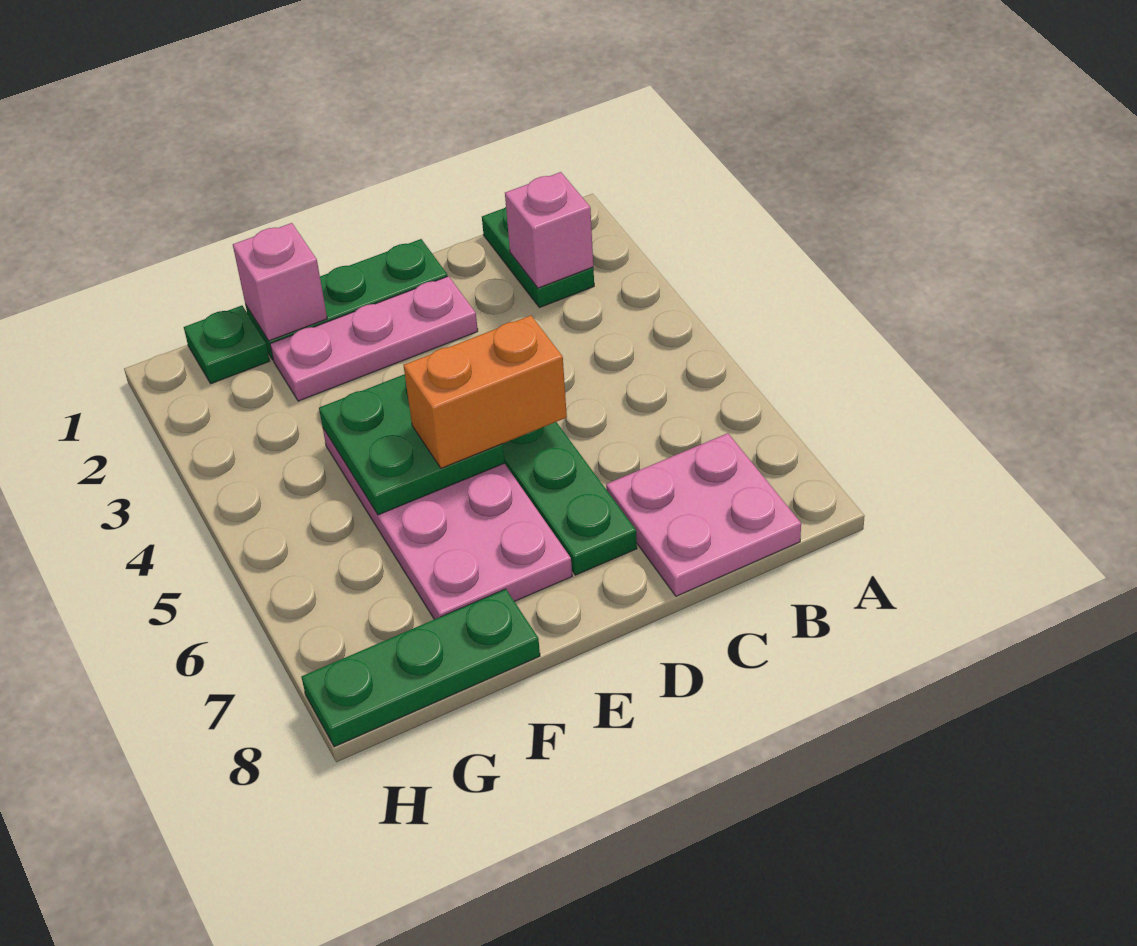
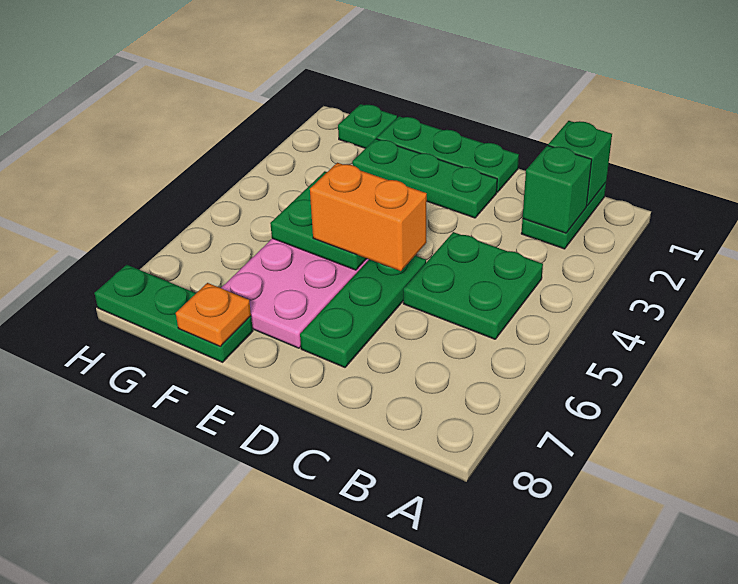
none -> green brick B1 level 2
pink brick B2 level 2 -> green brick B2 level 2
none -> green plate B4:C5 level 1
pink plate B7:C8 level 1 -> none
pink plate D2:F2 level 1 -> green plate D2:F2 level 1
pink brick F1 level 2 -> none
none -> orange plate F8 level 2

